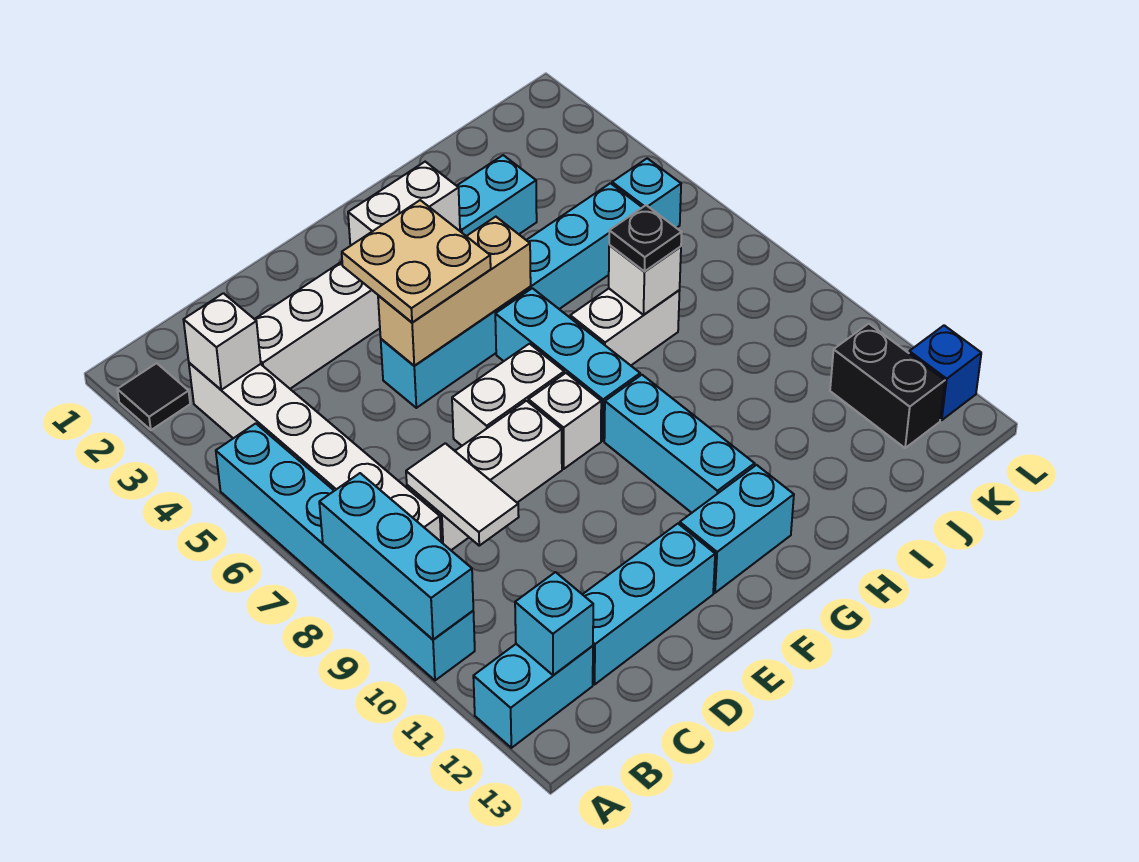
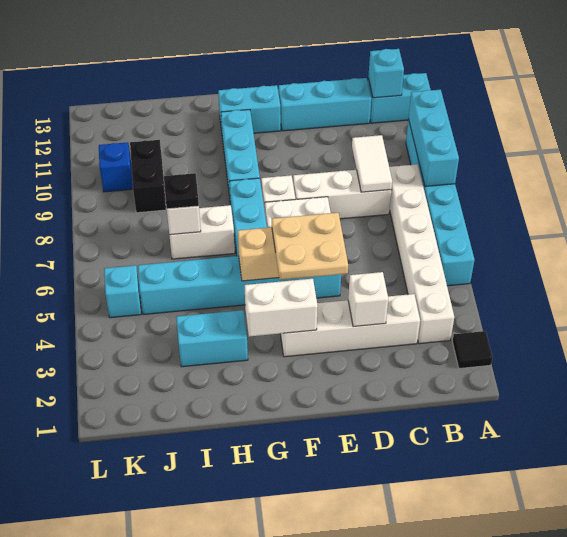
white brick B3 level 2 -> white brick D3 level 2
black brick K11:K12 level 1 -> black brick J9:J10 level 1
blue brick L12 level 1 -> blue brick K10 level 1

